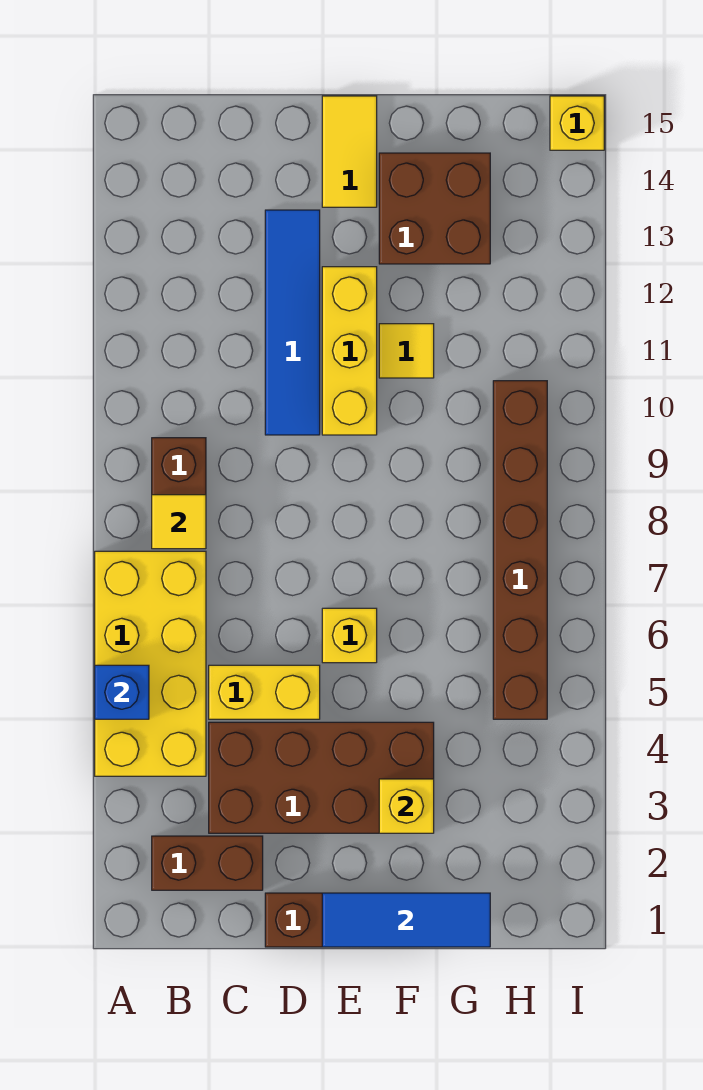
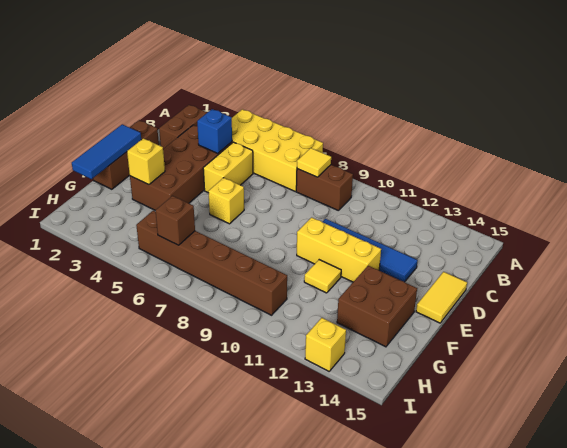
blue brick A5 level 2 -> blue brick C4 level 2
yellow tile E14:E15 level 1 -> yellow tile D15:E15 level 1
none -> brown brick H6 level 2
yellow brick I15 level 1 -> yellow brick I13 level 1

